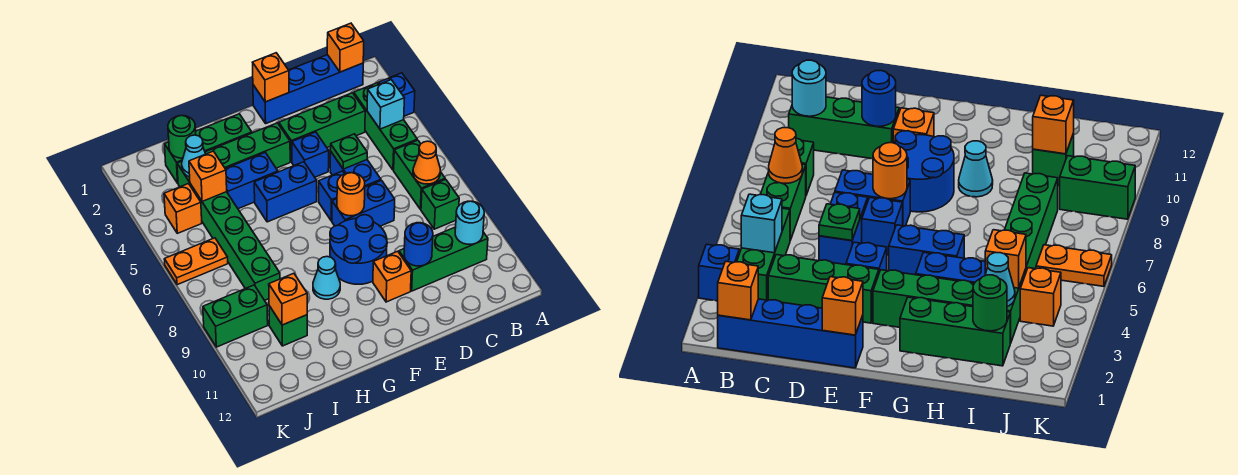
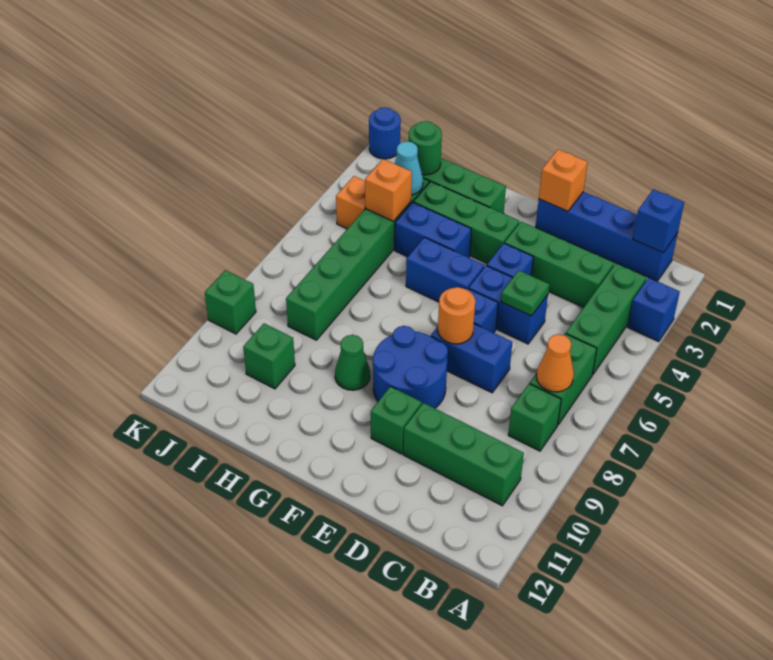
orange brick B1 level 2 -> blue brick B1 level 2
cyan brick B4 level 2 -> none
cyan round brick B10 level 2 -> none
blue brick D5:D6 level 1 -> blue brick D5:E5 level 1
blue round brick D10 level 2 -> blue round brick K1 level 1
orange brick E10 level 1 -> green brick E10 level 1
cyan cone G9 level 1 -> green cone G9 level 1
orange brick I10 level 2 -> none
orange plate J6:K6 level 1 -> none
green brick J9:K9 level 1 -> green brick K9 level 1

